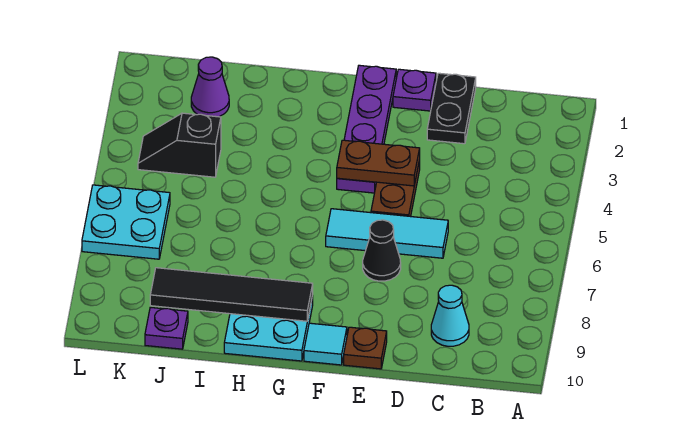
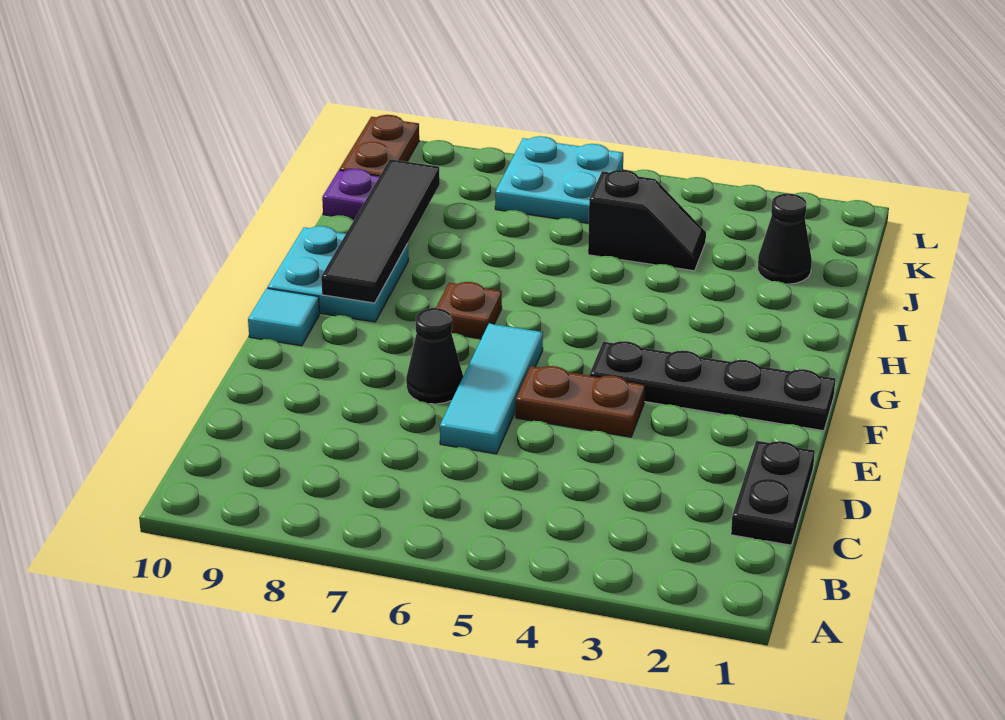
cyan cone C9 level 1 -> none
black plate D1:D2 level 1 -> black plate C1:D1 level 1
purple plate E1 level 1 -> none
brown plate E4:F4 level 2 -> brown plate K10:L10 level 1
brown plate E10 level 1 -> brown plate G7 level 1
purple plate F1:F4 level 1 -> black plate F1:F4 level 1
purple cone J2 level 1 -> black cone J2 level 1
black slope J4:K4 level 1 top J -> black slope J4:J5 level 1 top 5

